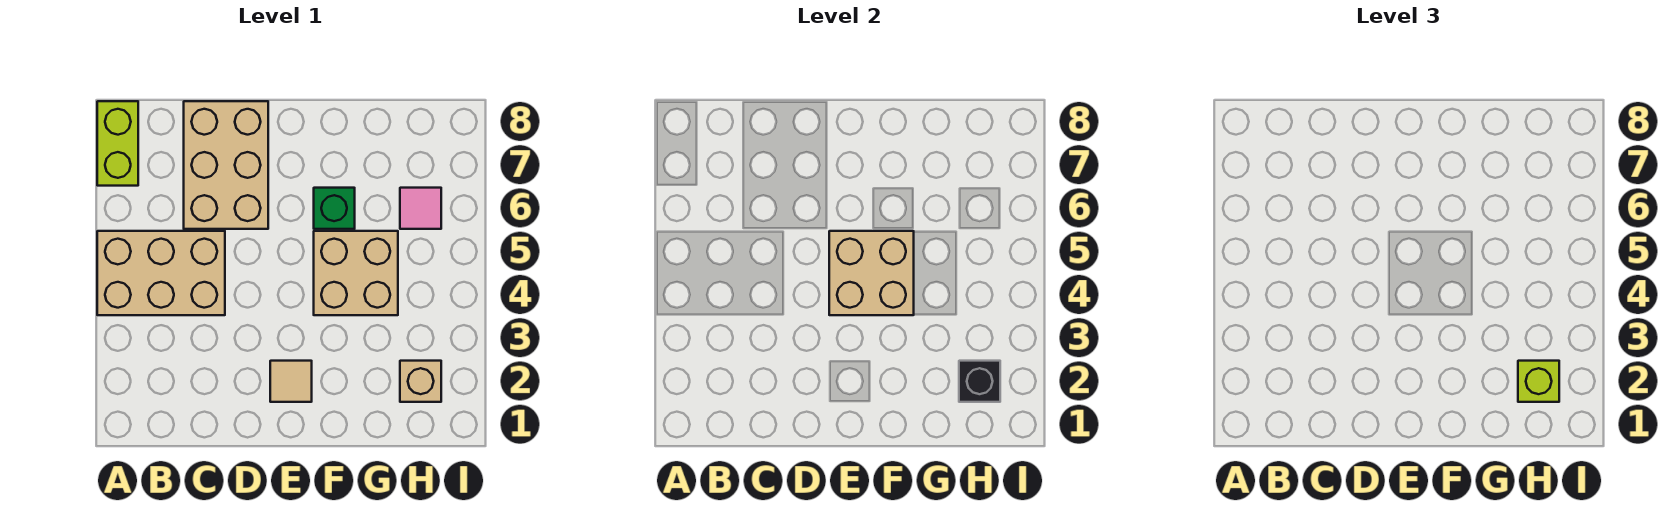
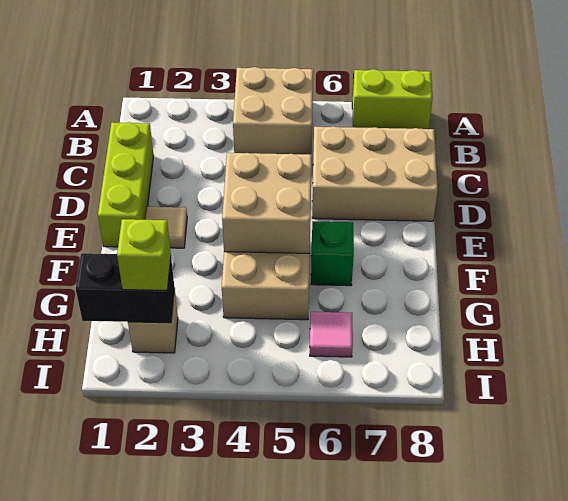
tan brick A4:C5 level 1 -> tan brick A4:B5 level 1
none -> lime brick C1:E1 level 1
black brick H2 level 2 -> black brick H1:H2 level 2

